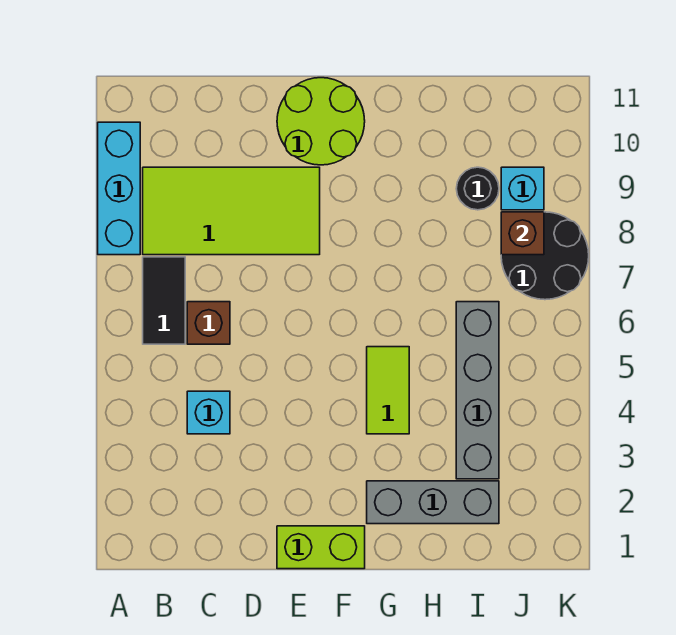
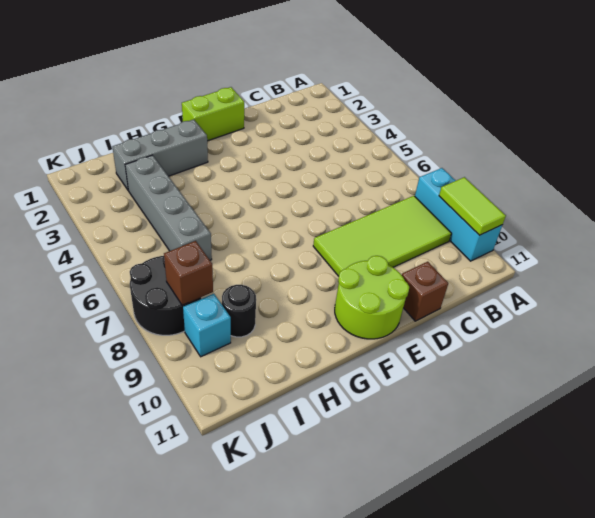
black tile B6:B7 level 1 -> none
cyan brick C4 level 1 -> none
brown brick C6 level 1 -> brown brick D11 level 1
lime tile G4:G5 level 1 -> lime tile A9:A10 level 2

